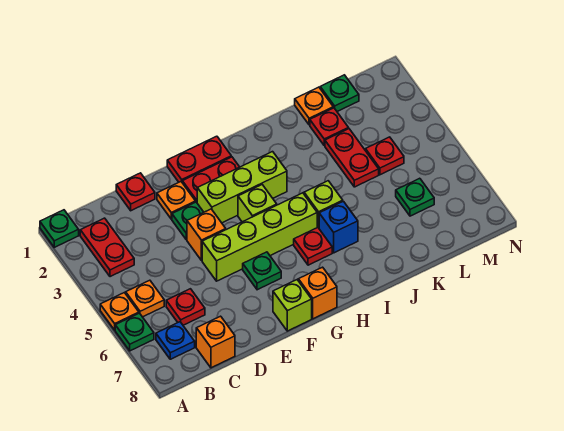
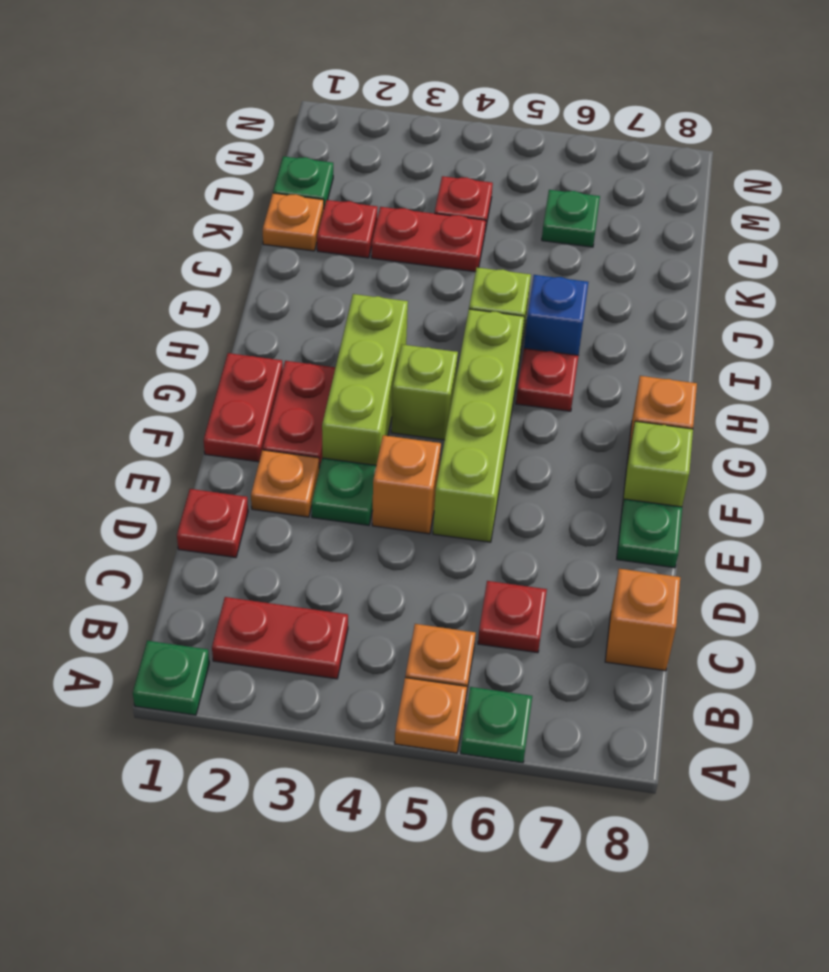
blue plate B7 level 1 -> none
green plate F6 level 1 -> green plate E8 level 1

